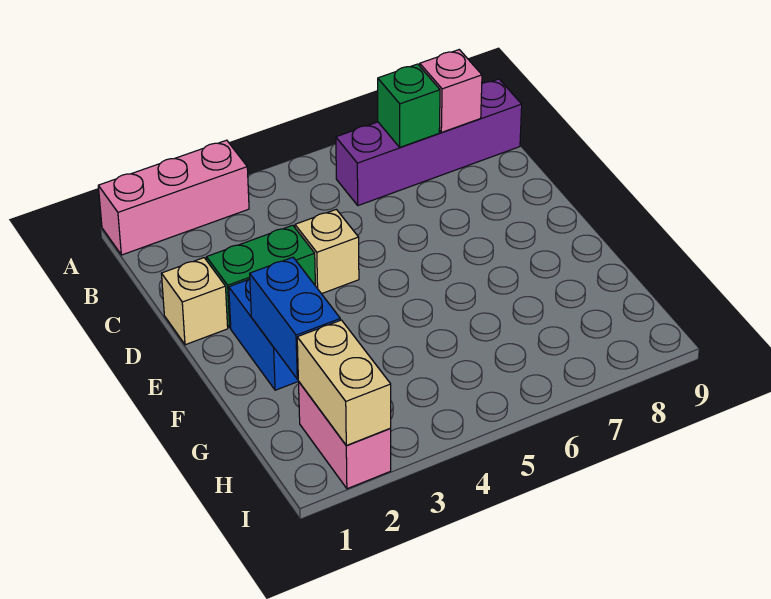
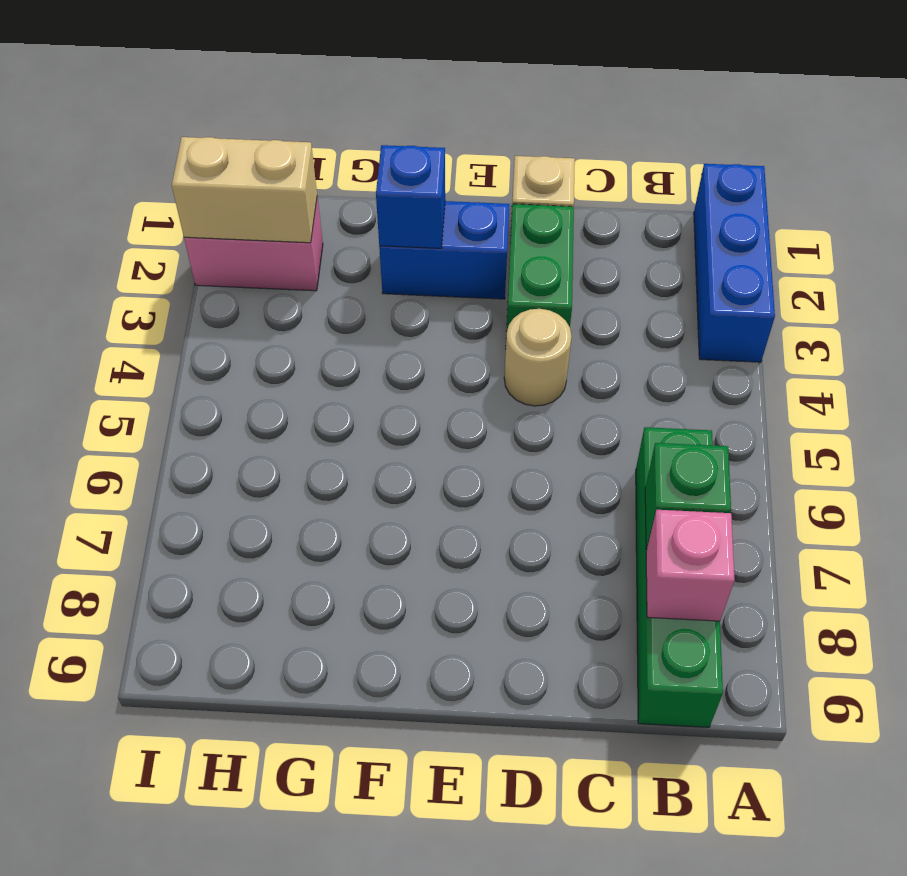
pink brick A1:A3 level 1 -> blue brick A1:A3 level 1
purple brick B6:B9 level 1 -> green brick B6:B9 level 1
tan brick D4 level 1 -> tan round brick D4 level 1
blue brick F2:G2 level 2 -> blue brick F2 level 2

